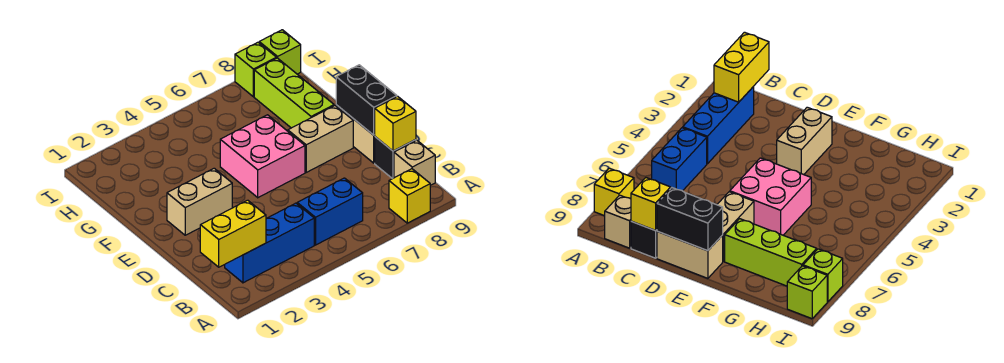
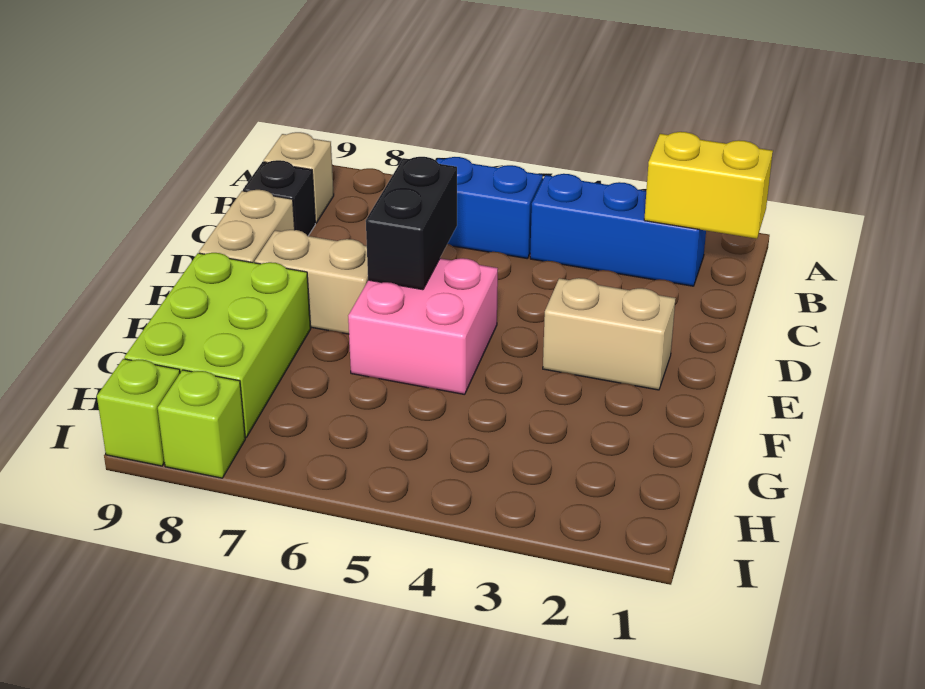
yellow brick A8 level 1 -> none
yellow brick C9 level 2 -> none
black brick D9:E9 level 2 -> black brick D6:E6 level 2
lime brick F8:H8 level 1 -> lime brick F8:H9 level 1

